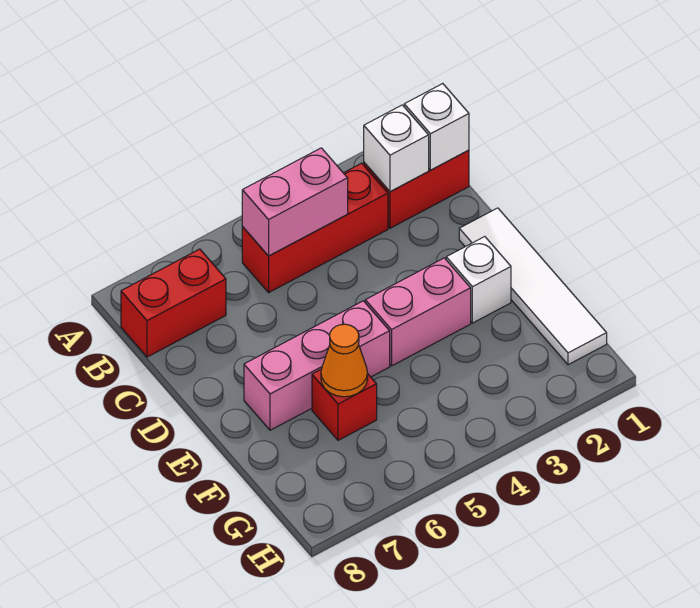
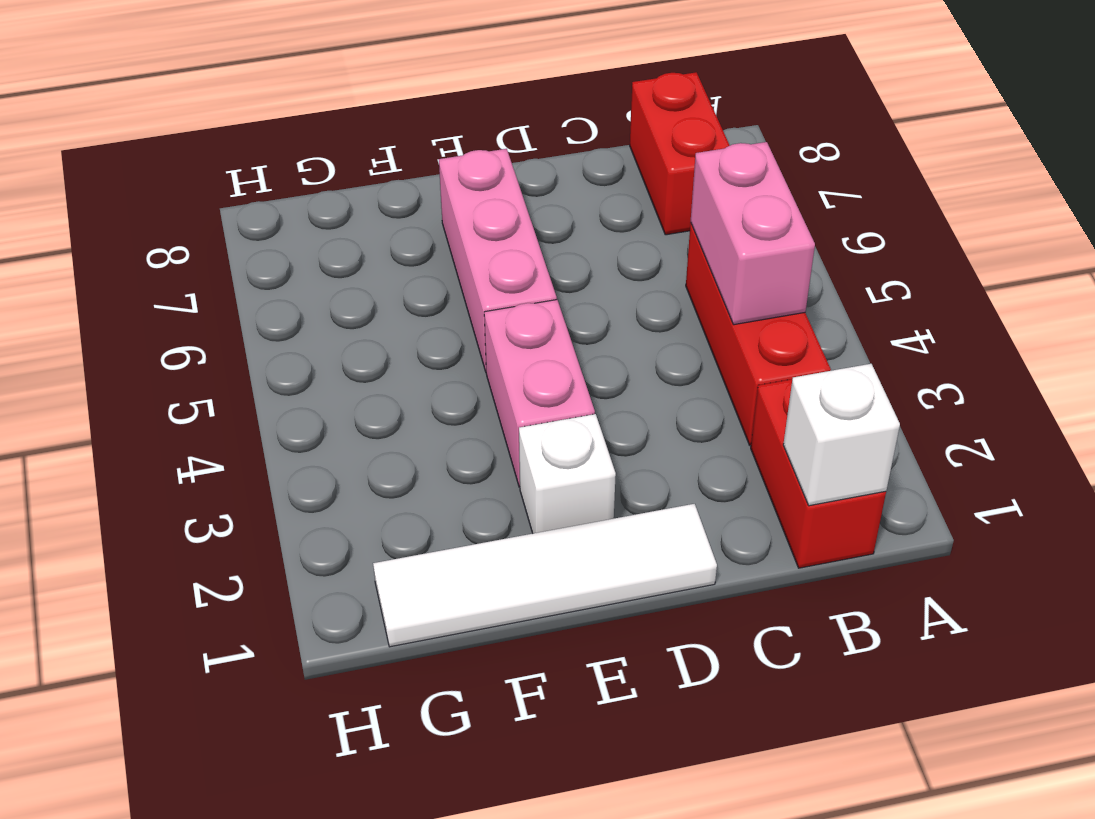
white brick B2 level 2 -> none
red brick F6 level 1 -> none
orange cone F6 level 2 -> none

